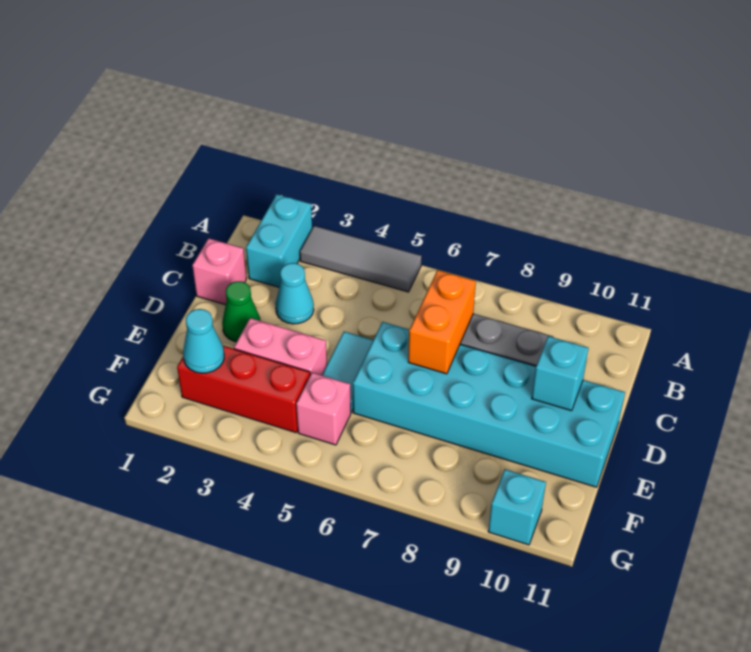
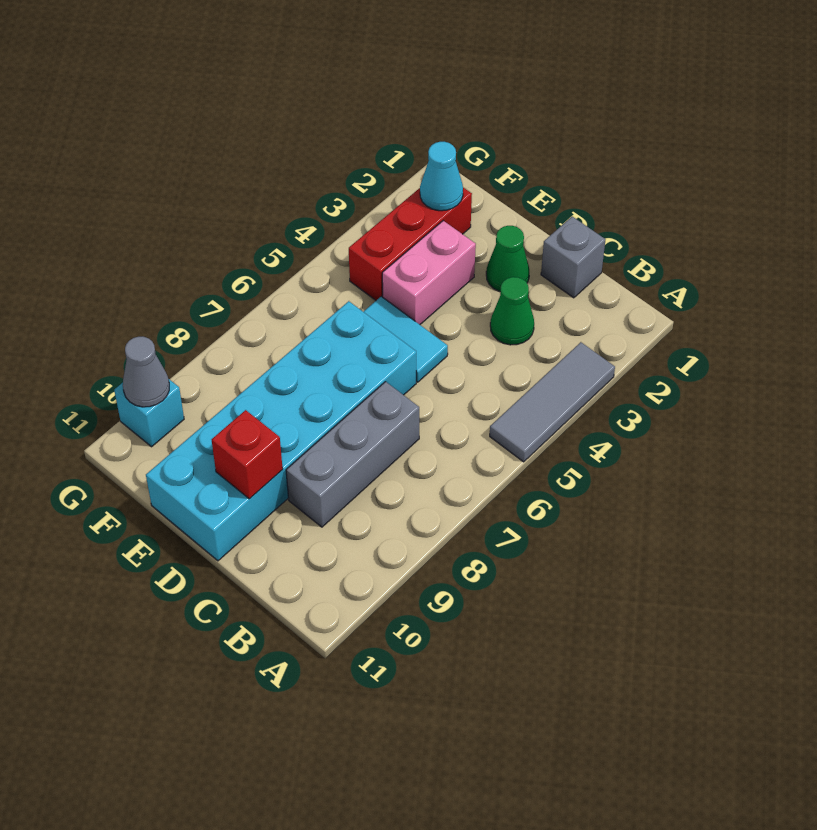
cyan brick A2:B2 level 1 -> none
pink brick C1 level 1 -> grey brick C1 level 1
cyan cone C3 level 1 -> green cone C3 level 1
orange brick C7:D7 level 2 -> none
cyan brick D10 level 2 -> red brick D10 level 2
pink brick F5 level 1 -> none
none -> grey cone G10 level 2

